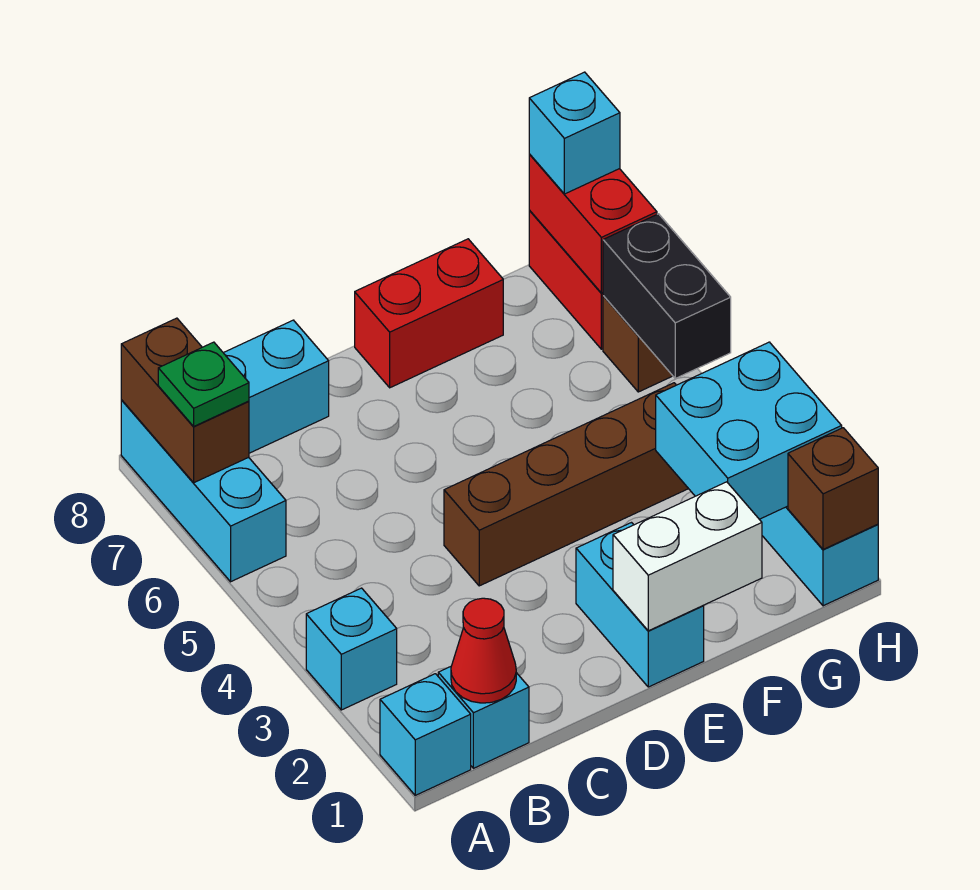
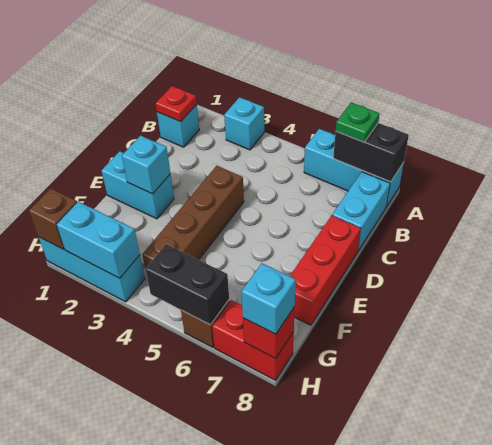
cyan brick A1 level 1 -> cyan brick E2 level 2
brown brick A7:A8 level 2 -> black brick A7:A8 level 2
red cone B1 level 2 -> red plate B1 level 2
white brick E1:F1 level 2 -> none
red brick E8:F8 level 1 -> red brick D8:F8 level 1
cyan brick G2:H3 level 2 -> cyan brick H2:H3 level 2
red brick H7:H8 level 2 -> red brick H8 level 2

